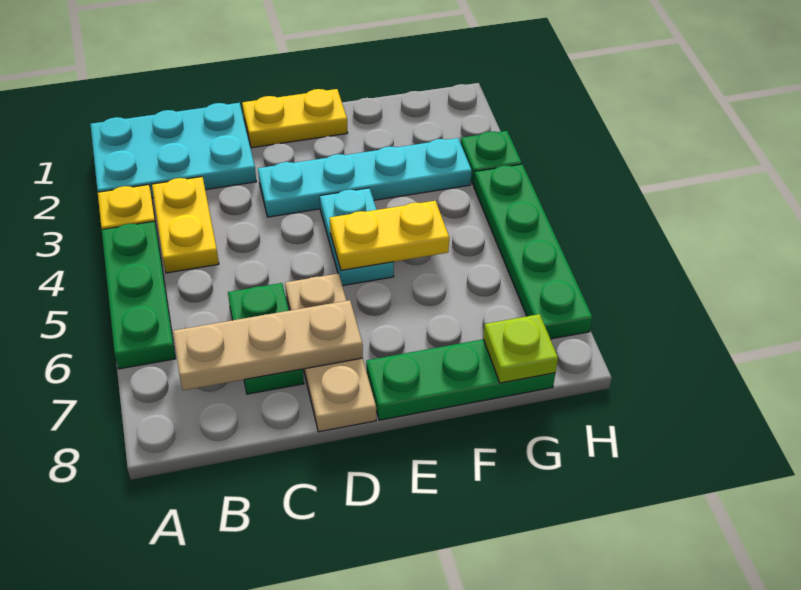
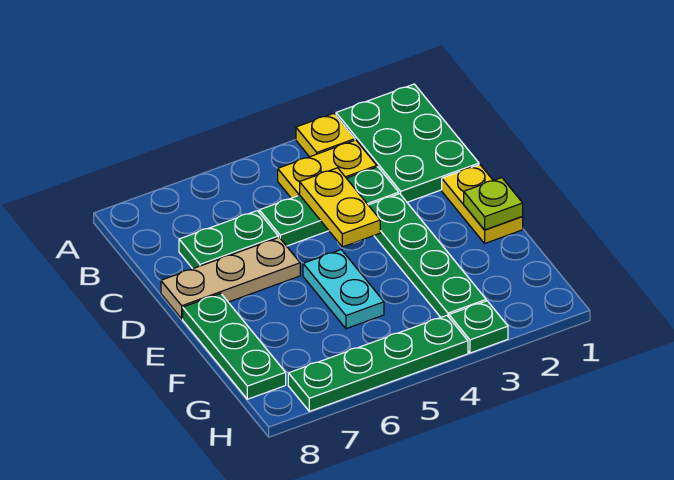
cyan plate A1:C2 level 1 -> green plate A1:C2 level 1
green plate A4:A6 level 1 -> green plate C3:C5 level 1
tan plate B7:D7 level 2 -> none
cyan plate D3:G3 level 1 -> green plate D3:G3 level 1
cyan plate E4:E5 level 1 -> cyan plate E5:F5 level 1
yellow plate E5:F5 level 2 -> yellow plate C4:D4 level 2
lime plate G8 level 2 -> lime plate E1 level 2

